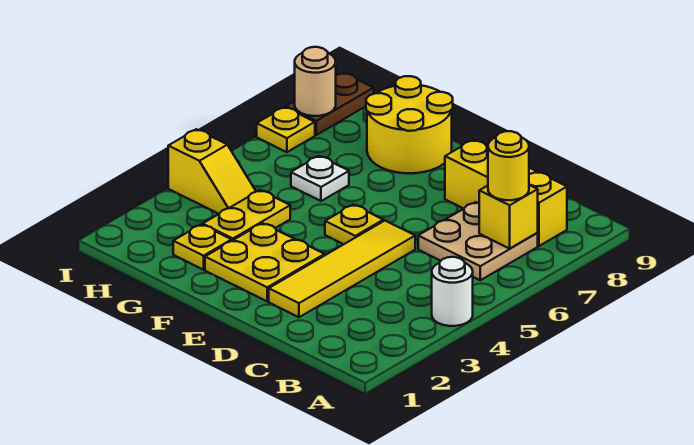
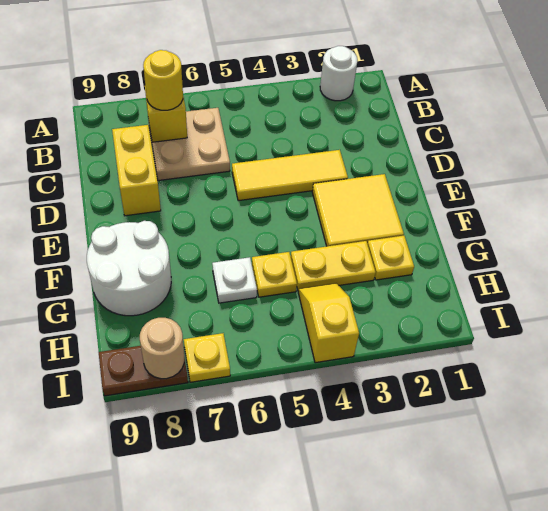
white round brick A4 level 1 -> white round brick A2 level 1
yellow brick B8:D8 level 1 -> yellow brick C8:D8 level 1
yellow tile D2:D5 level 1 -> yellow tile D3:D5 level 1
yellow plate E2:F3 level 1 -> yellow tile E2:F3 level 1
yellow plate E5 level 1 -> yellow plate G5 level 1
yellow round brick F8:G9 level 1 -> white round brick F8:G9 level 1

